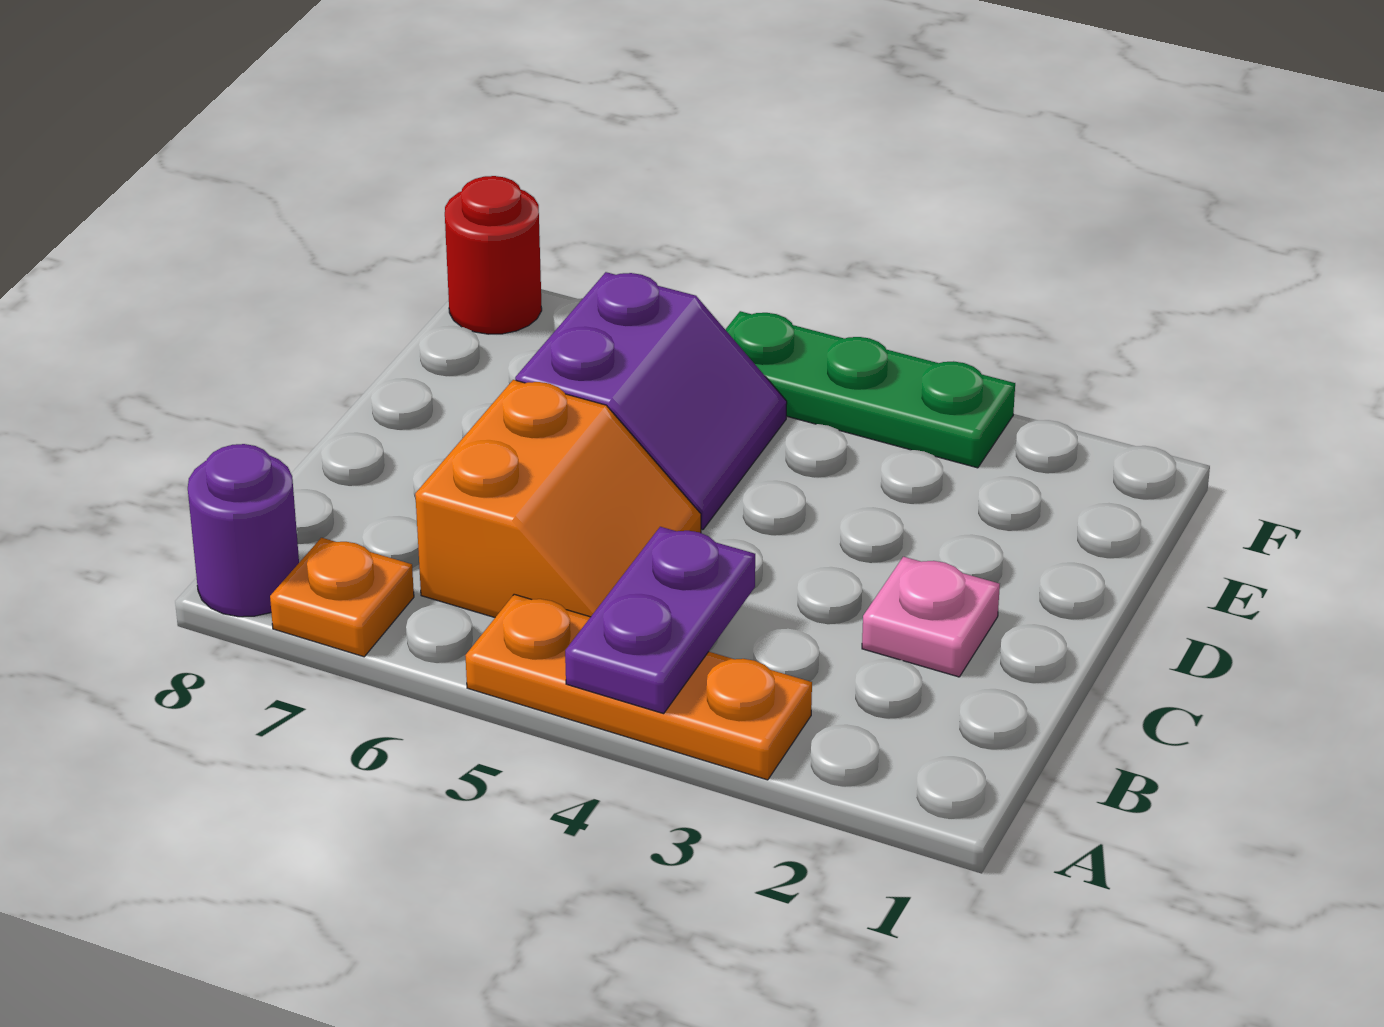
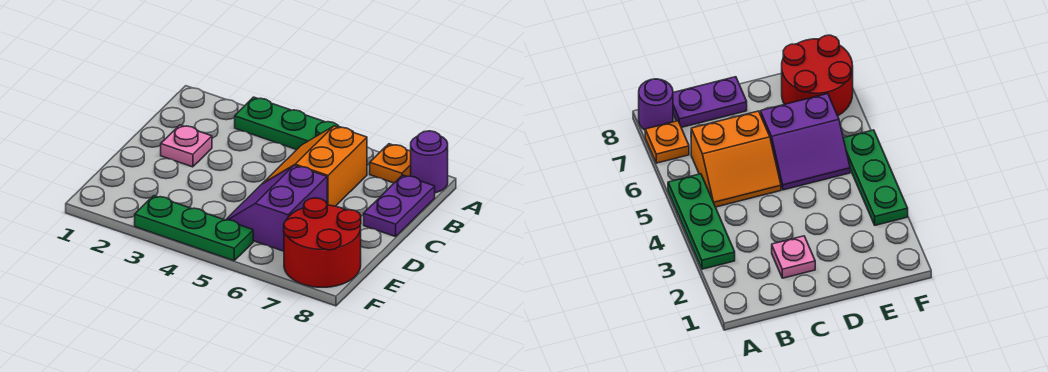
orange plate A3:A5 level 1 -> green plate A3:A5 level 1
purple plate A4:B4 level 2 -> purple plate B8:C8 level 1
red round brick F8 level 1 -> red round brick E7:F8 level 1

